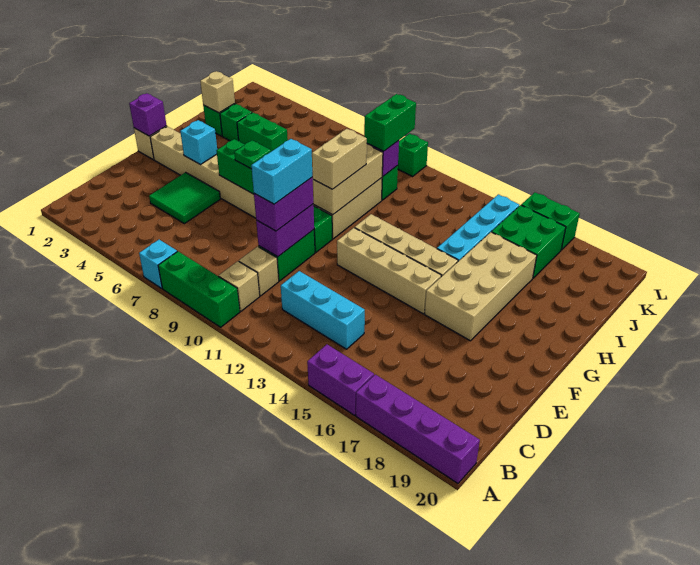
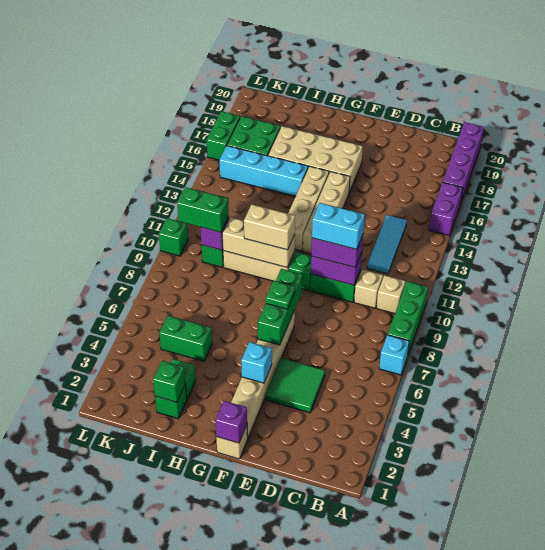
cyan brick C12:C14 level 1 -> cyan tile C12:C14 level 1
tan brick I2 level 2 -> green brick I2 level 2
green brick I4:I5 level 1 -> green brick I5:J5 level 1

